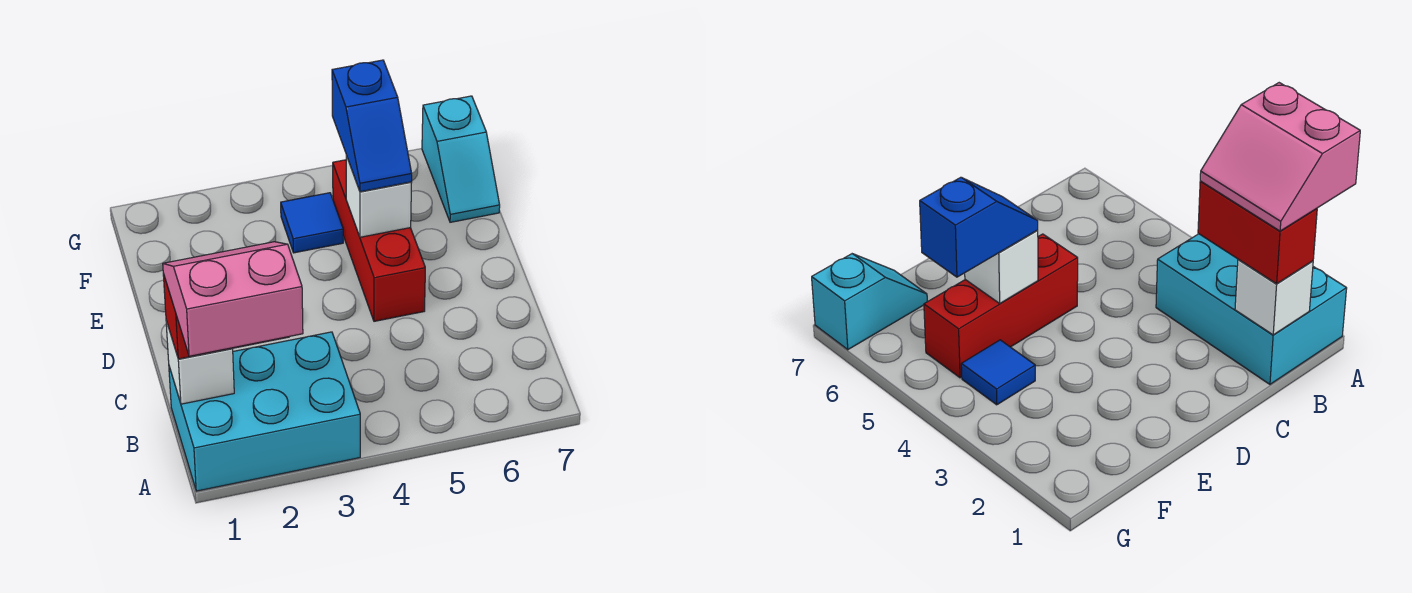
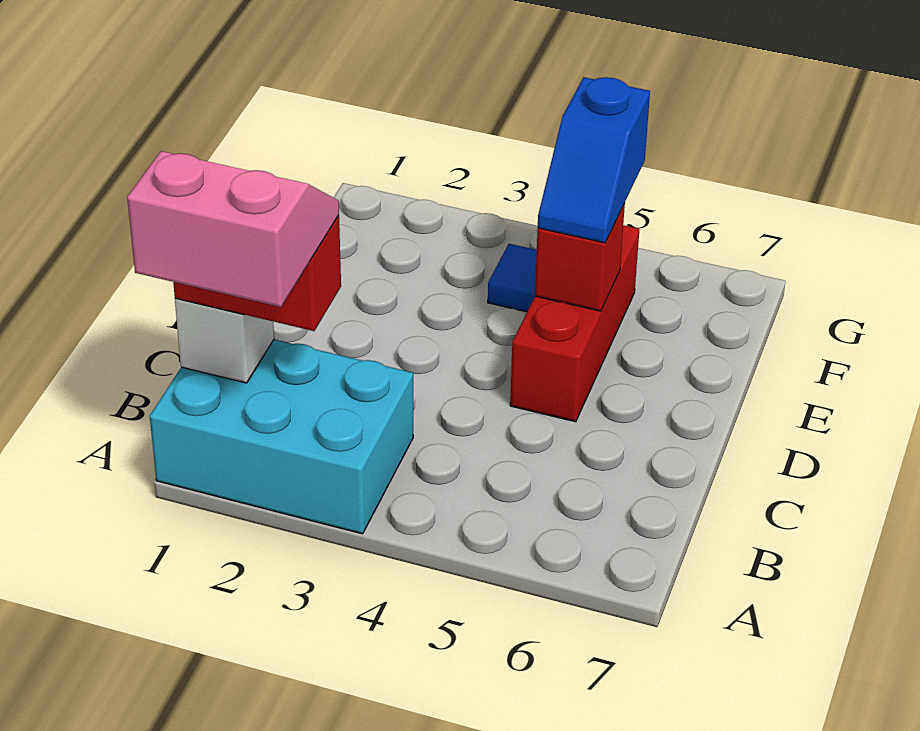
white brick E5 level 2 -> red brick E5 level 2
cyan slope F7:G7 level 1 top G -> none

